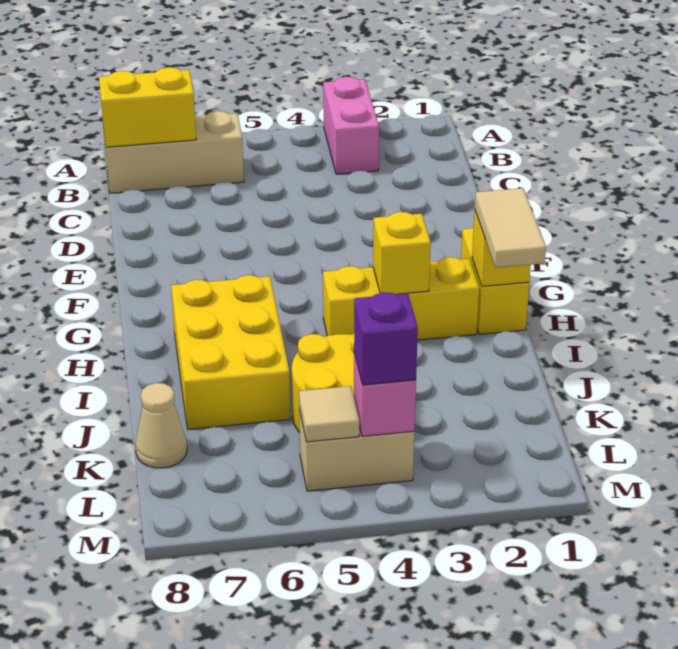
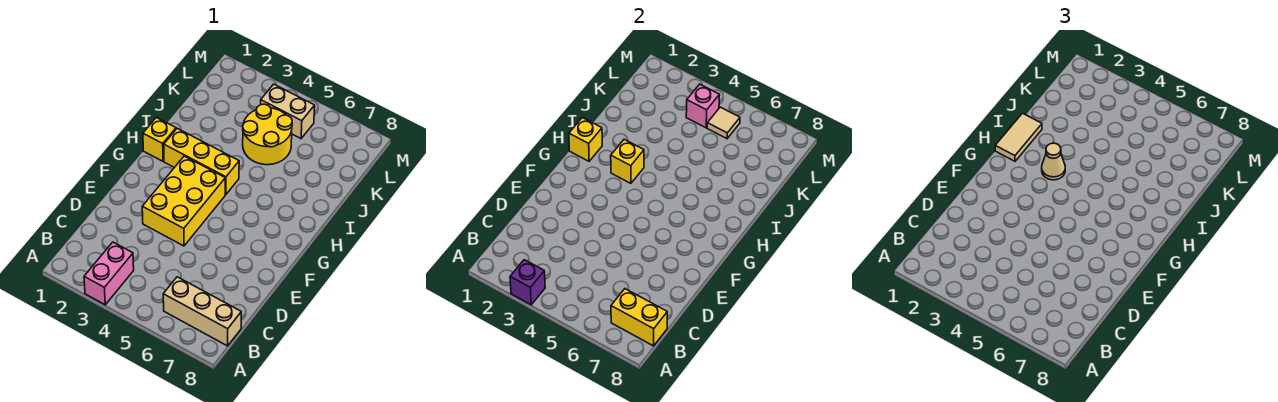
yellow brick G1:H1 level 1 -> yellow brick H1 level 1
yellow brick H6:J7 level 1 -> yellow brick E3:G4 level 1
tan cone K8 level 1 -> tan cone H3 level 3
purple brick L4 level 3 -> purple brick A3 level 2

